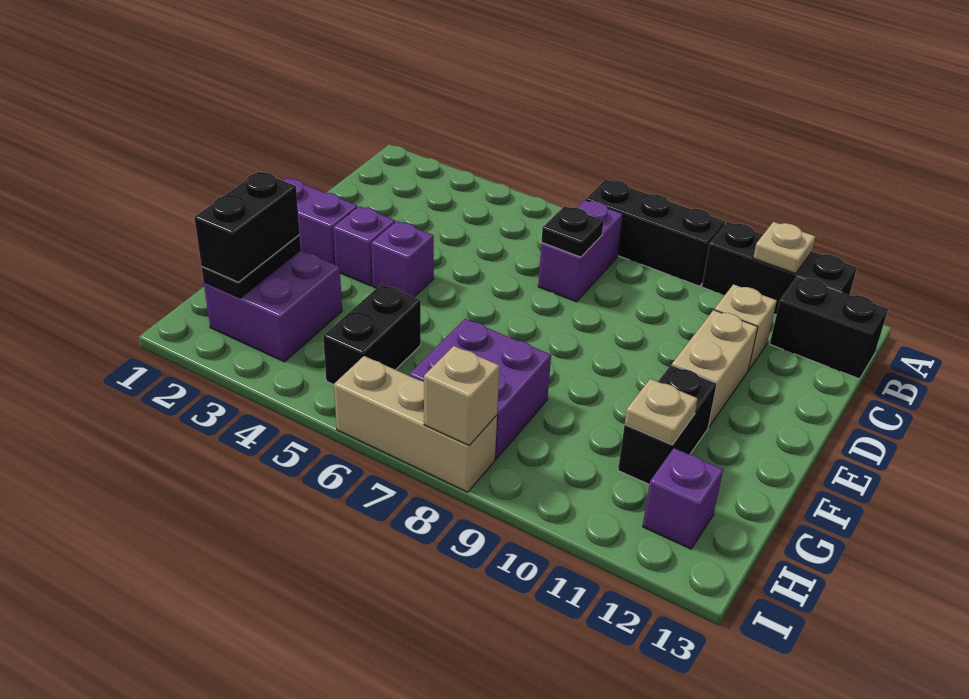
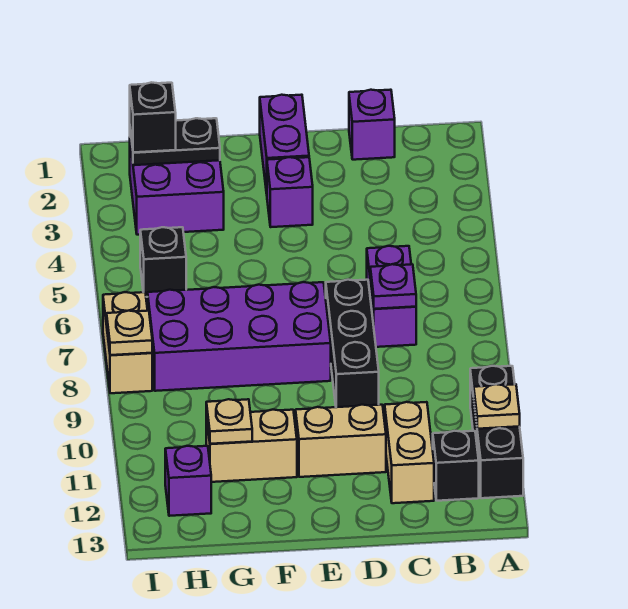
black brick A7:A9 level 1 -> black brick D7:D9 level 1
purple brick B7:C7 level 1 -> purple brick C6:C7 level 1
black brick B12:B13 level 1 -> black brick B12 level 1
black plate C7 level 2 -> purple plate C7 level 2
tan brick C11 level 1 -> tan brick C11:C12 level 1
purple brick E4 level 1 -> purple brick C1 level 1
black brick F11:G11 level 1 -> tan brick F11:G11 level 1
black brick G2:H2 level 3 -> black brick H2 level 3
black brick G5:H5 level 1 -> black brick H5 level 1
purple brick G7:H8 level 1 -> purple brick E7:H8 level 1
tan brick I6:I8 level 1 -> tan brick I7:I8 level 1
tan brick I8 level 2 -> tan plate I8 level 2

